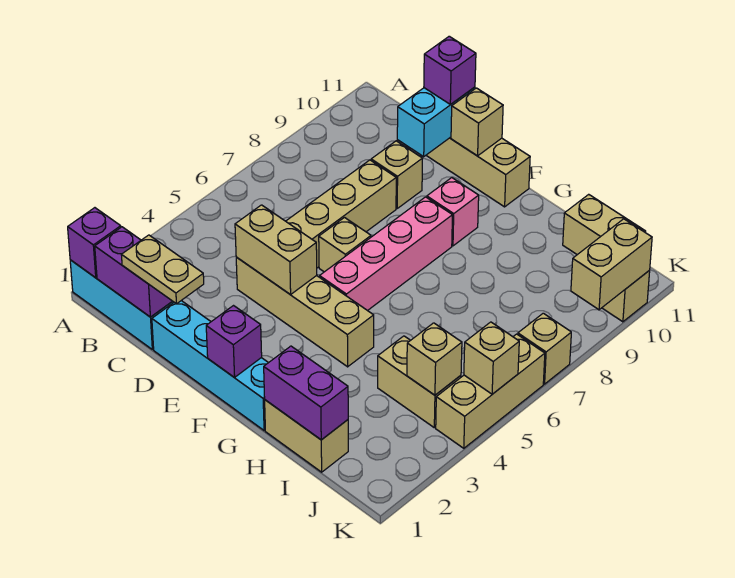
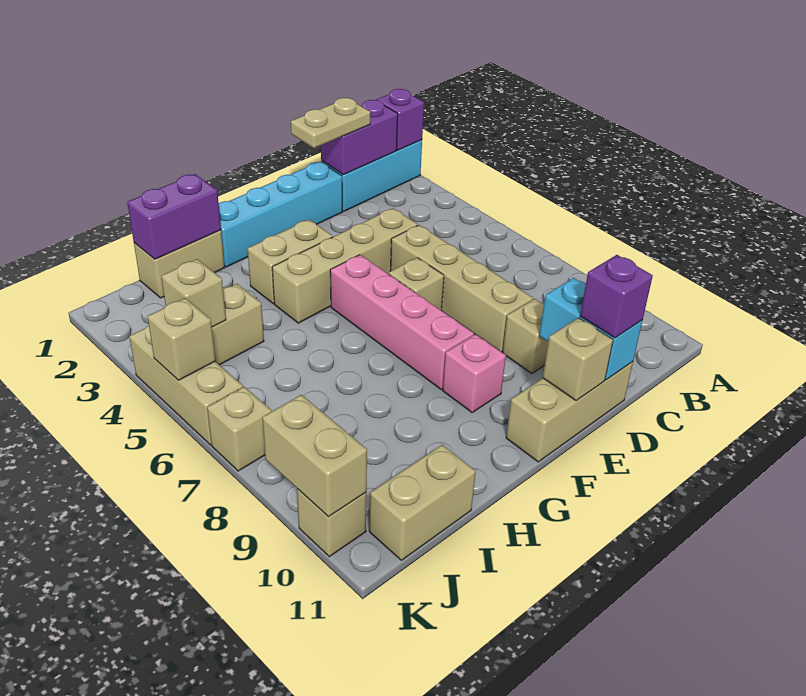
tan brick D4:E4 level 2 -> tan brick F3:G3 level 1
purple brick F1 level 2 -> none

